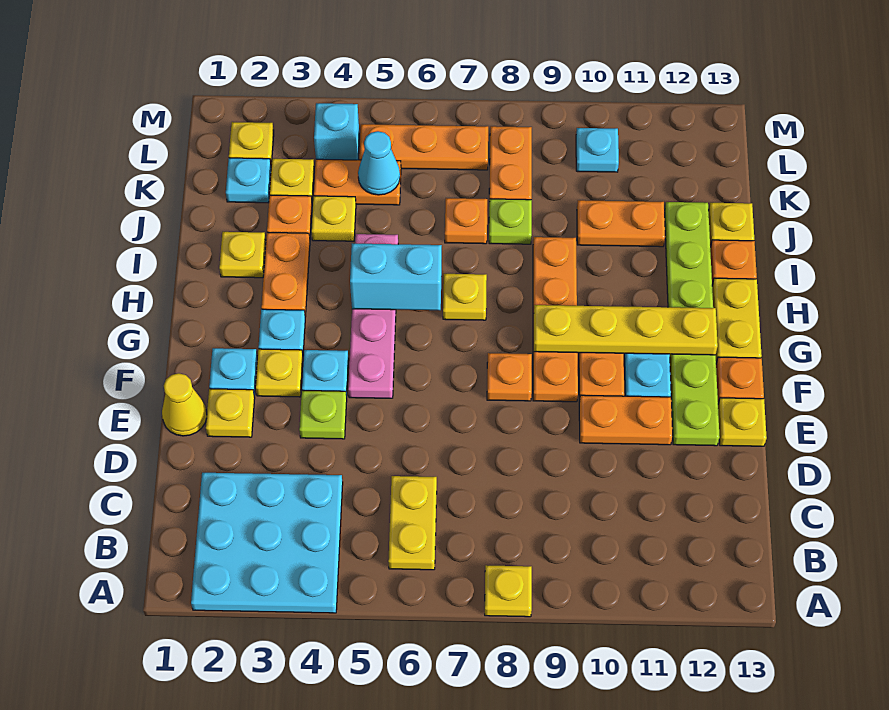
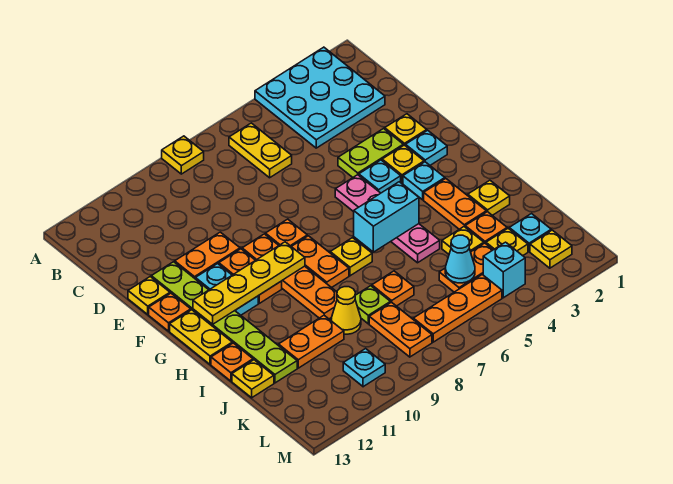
yellow cone E1 level 1 -> yellow cone J9 level 1
lime plate E4 level 1 -> lime plate E3:E4 level 1
none -> orange plate G8:H8 level 1

